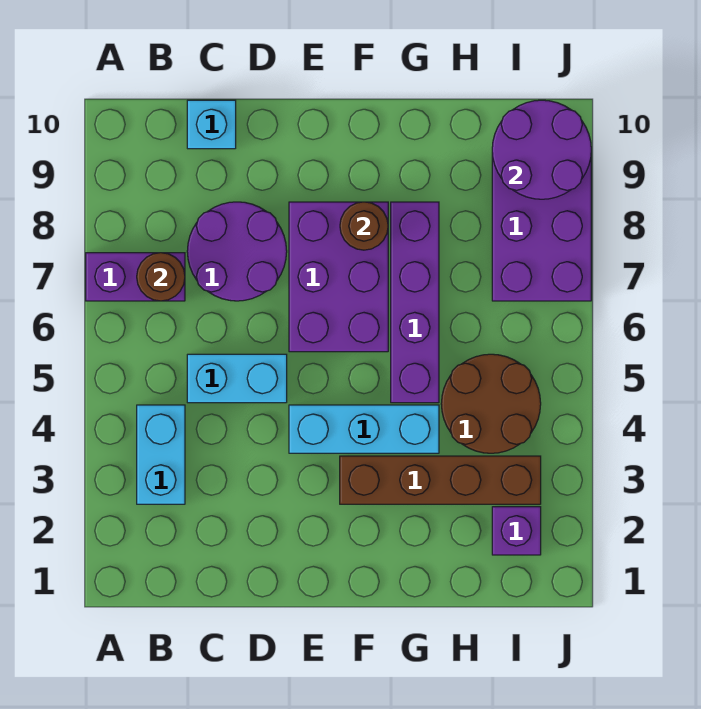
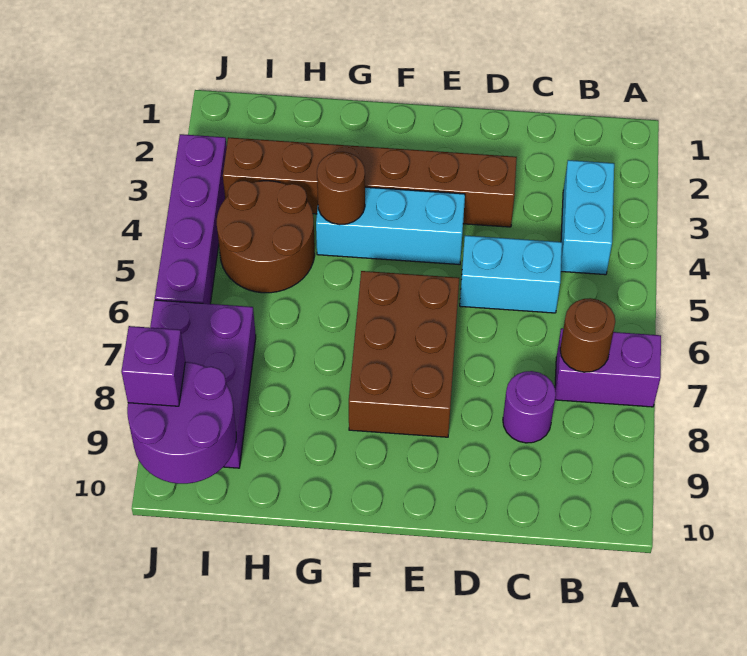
purple round brick C7:D8 level 1 -> purple round brick C8 level 1
cyan brick C10 level 1 -> none
purple brick E6:F8 level 1 -> brown brick E6:F8 level 1
brown brick F3:I3 level 1 -> brown brick D3:I3 level 1
brown round brick F8 level 2 -> brown round brick G4 level 2
purple brick G5:G8 level 1 -> purple brick J3:J6 level 1
purple brick I2 level 1 -> purple brick J9 level 3

